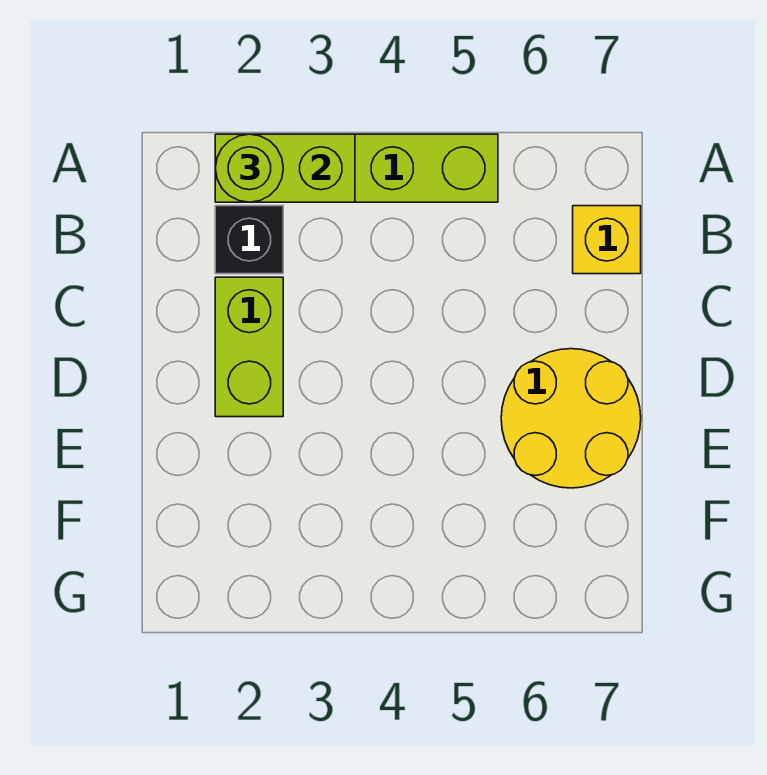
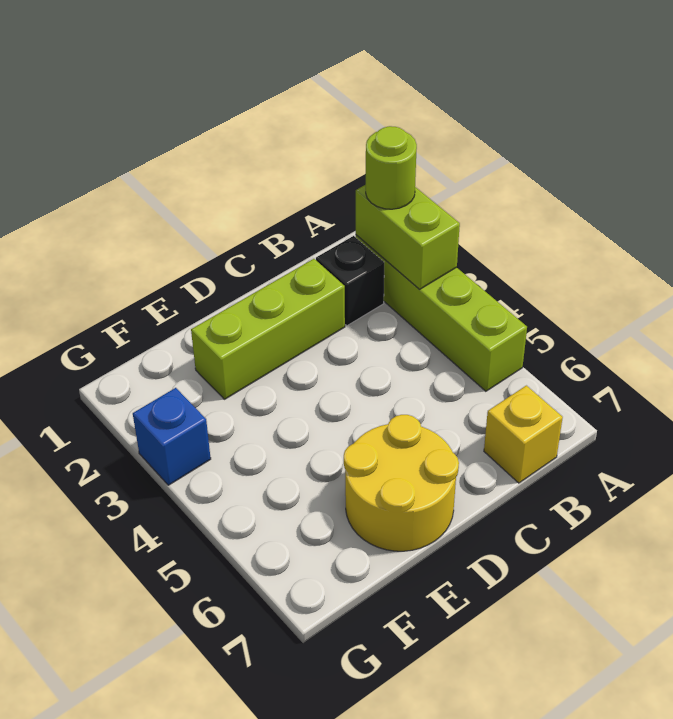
lime brick C2:D2 level 1 -> lime brick C2:E2 level 1
none -> blue brick G3 level 1

